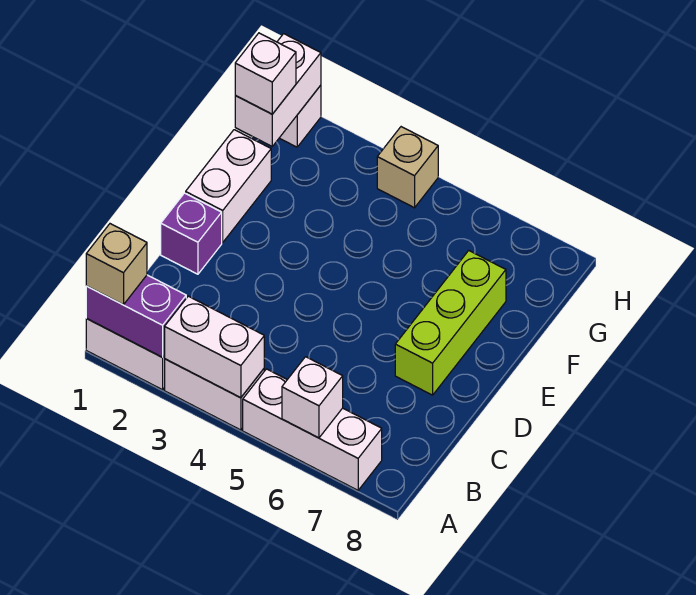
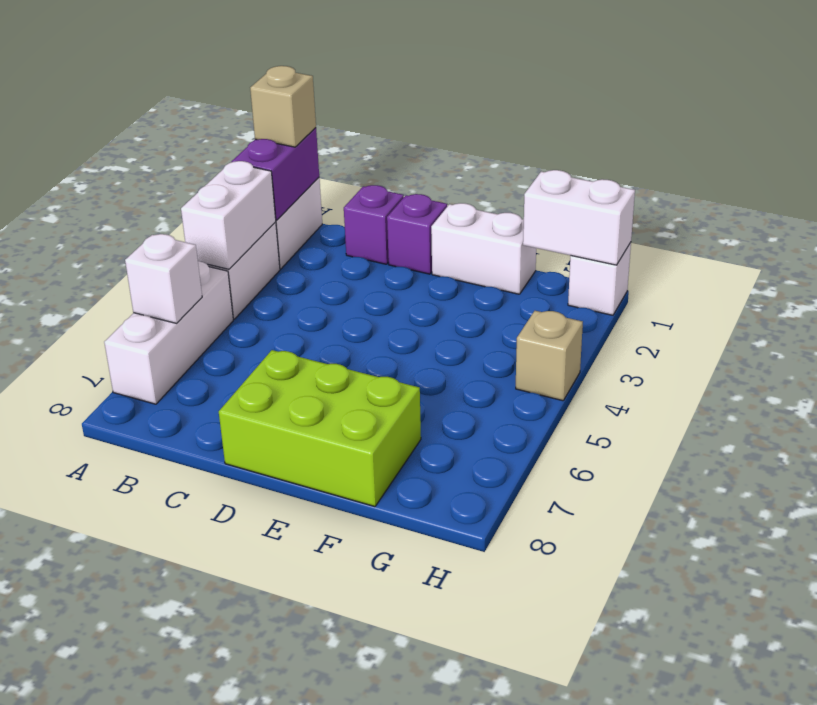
none -> purple brick C1 level 1
lime brick D7:F7 level 1 -> lime brick D7:F8 level 1
white brick G1 level 3 -> none

